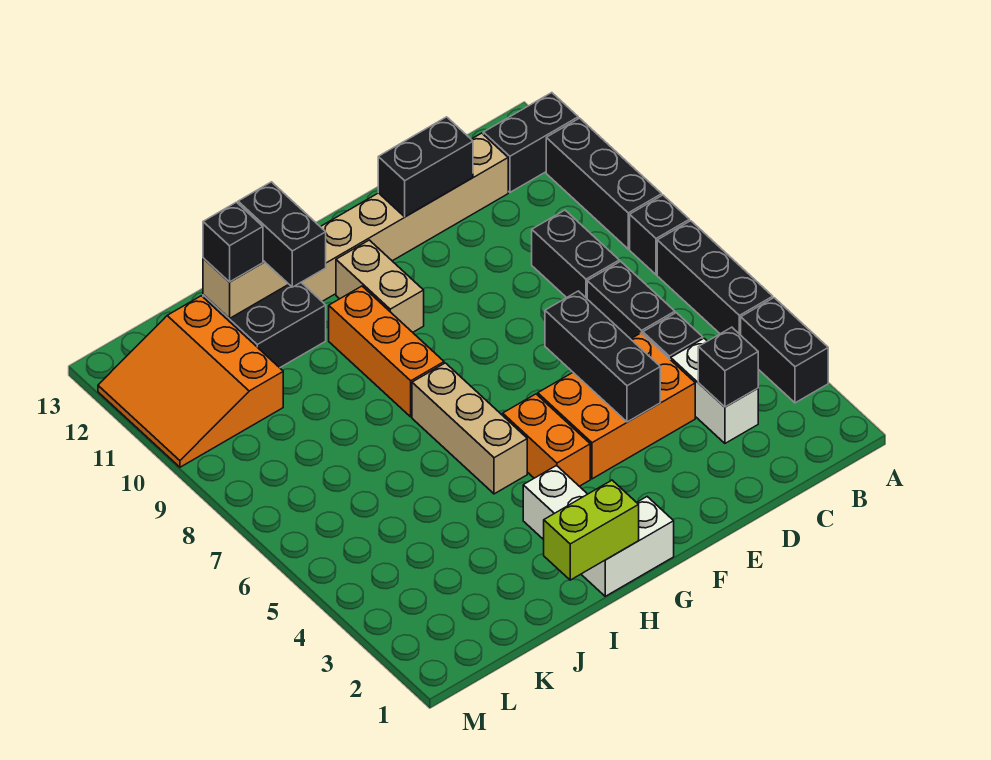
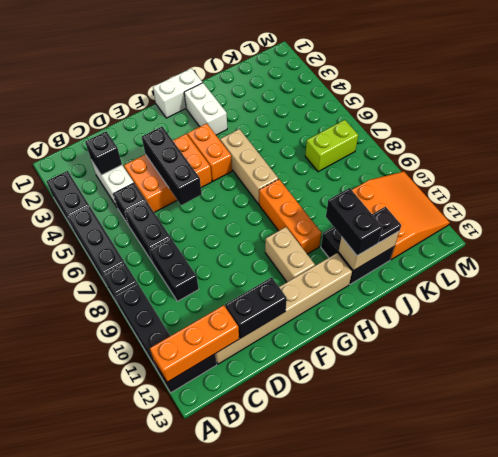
none -> orange brick A12:C12 level 2
lime brick H1:I1 level 2 -> lime brick K7:L7 level 1
black brick J12 level 3 -> black plate J12 level 3

